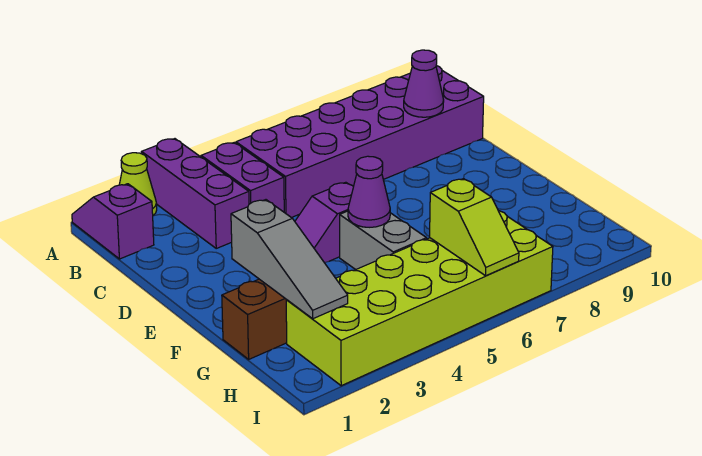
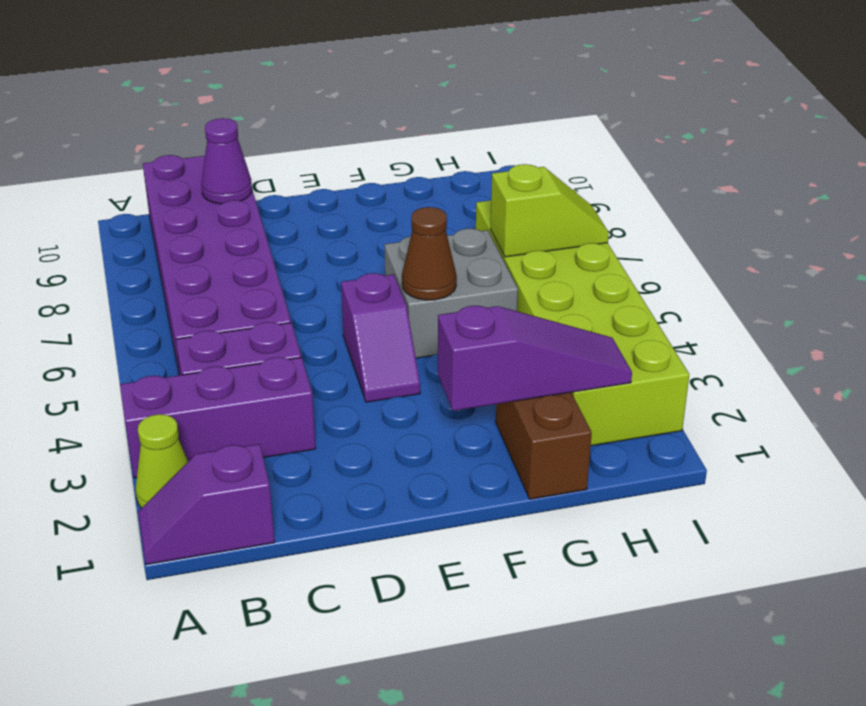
grey slope F2:H2 level 2 top F -> purple slope F2:H2 level 2 top F
grey brick F5:G5 level 1 -> grey brick F5:G6 level 1
purple cone F5 level 2 -> brown cone F5 level 2

